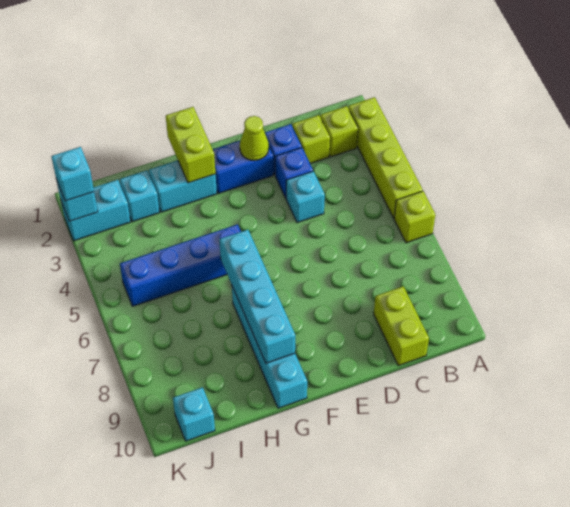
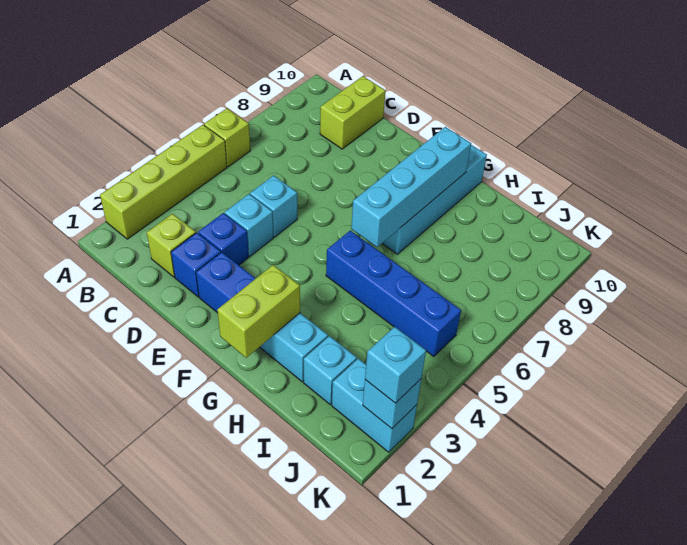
lime brick B2 level 1 -> none
lime cone E2 level 2 -> none
cyan brick J10 level 1 -> cyan brick D5 level 1

